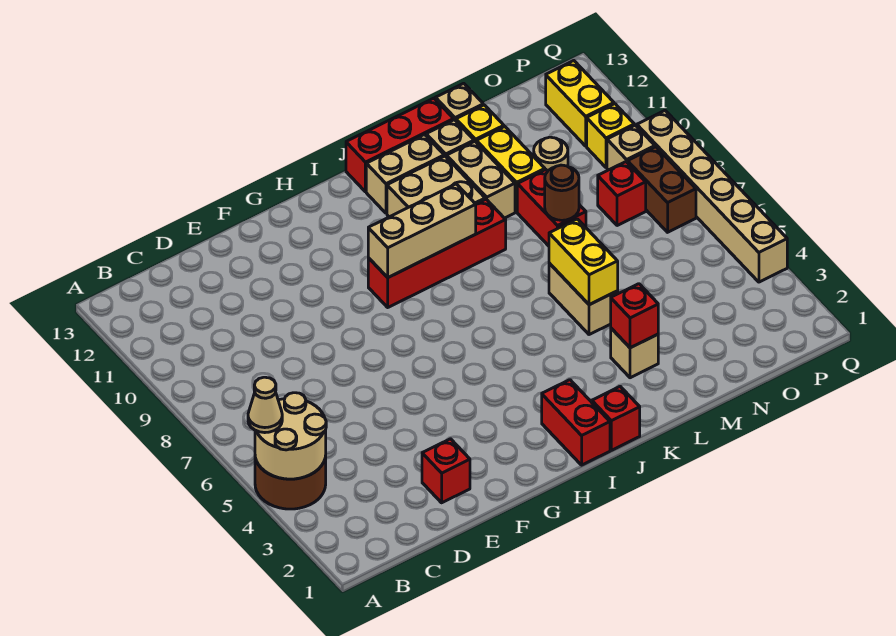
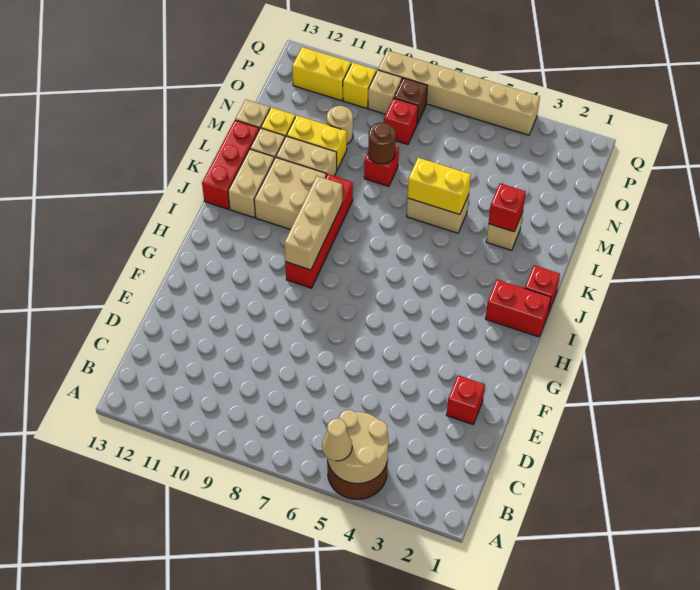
red brick M8:M9 level 1 -> red brick M8 level 1
brown brick P7:P8 level 1 -> brown brick P8 level 1

